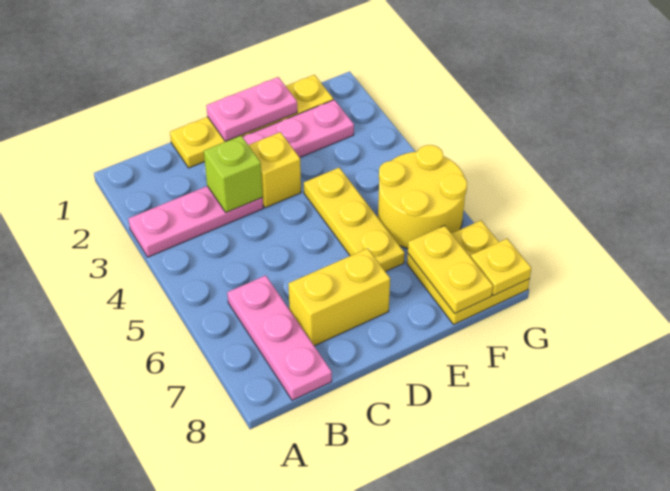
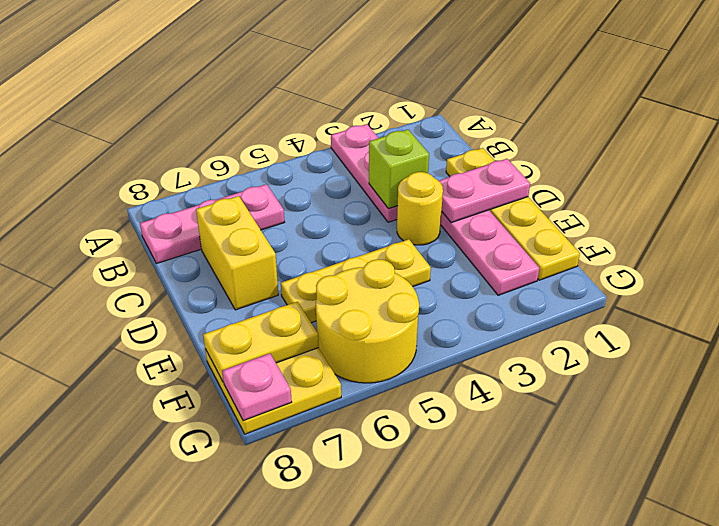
pink plate D1:E1 level 2 -> pink plate D1:D2 level 2
yellow brick D3 level 1 -> yellow round brick D3 level 1
yellow plate G8 level 2 -> pink plate G8 level 2

